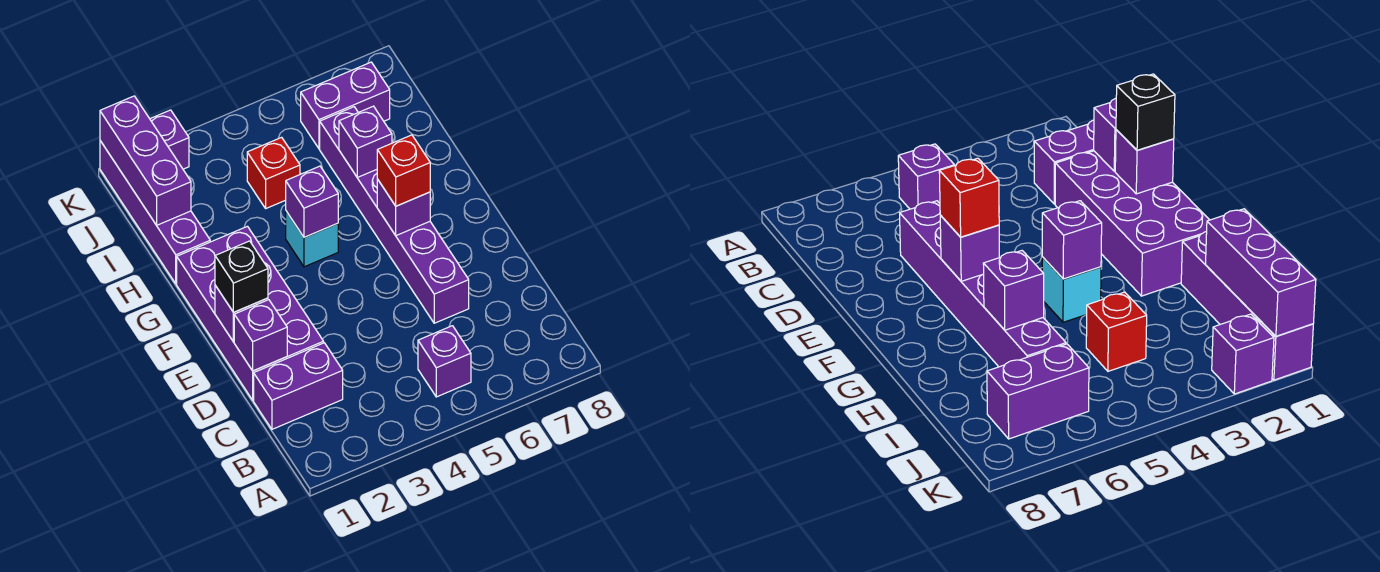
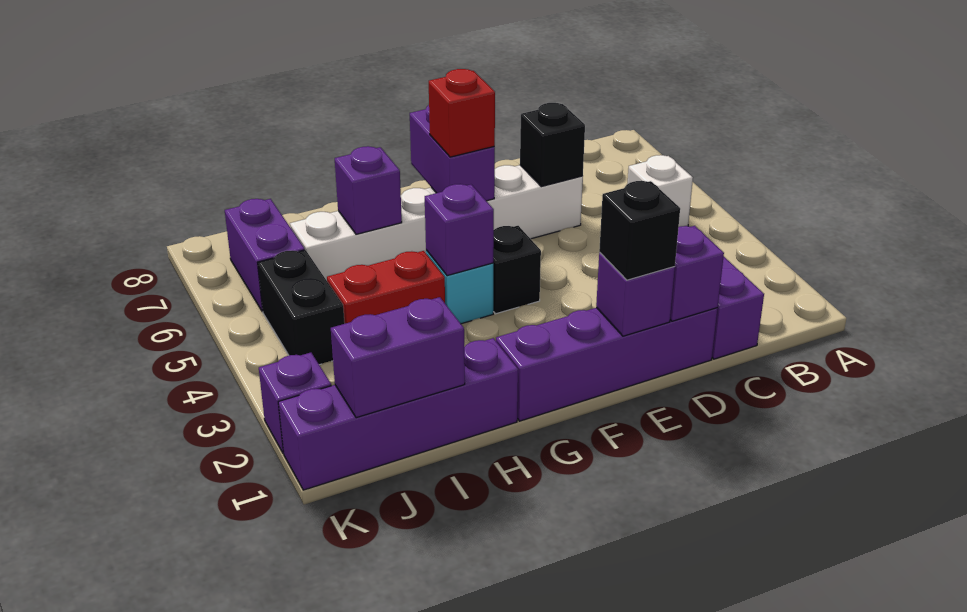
purple brick B5 level 1 -> white brick B5 level 1
purple brick D1:G2 level 1 -> purple brick D1:G1 level 1
purple brick D6:I6 level 1 -> white brick D6:I6 level 1
none -> black brick D6 level 2
none -> black brick F4 level 1
purple brick F6 level 2 -> purple brick F6:F7 level 2
purple brick I1:K1 level 2 -> purple brick I1:J1 level 2
red brick I4 level 1 -> red brick H4:I4 level 1
none -> black brick J4:J5 level 1

